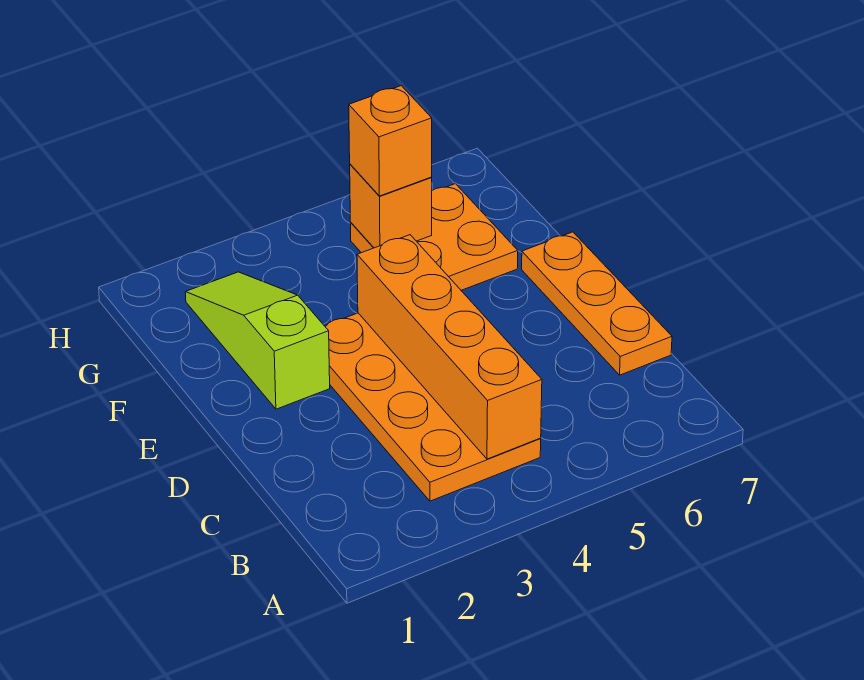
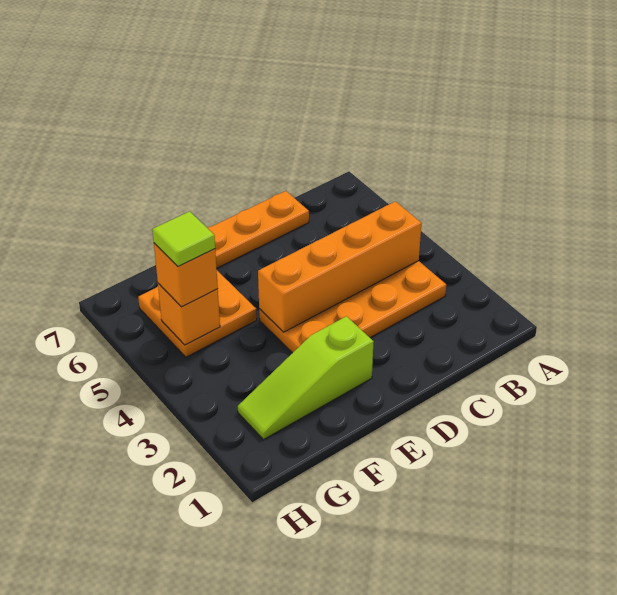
none -> lime tile G5 level 4

